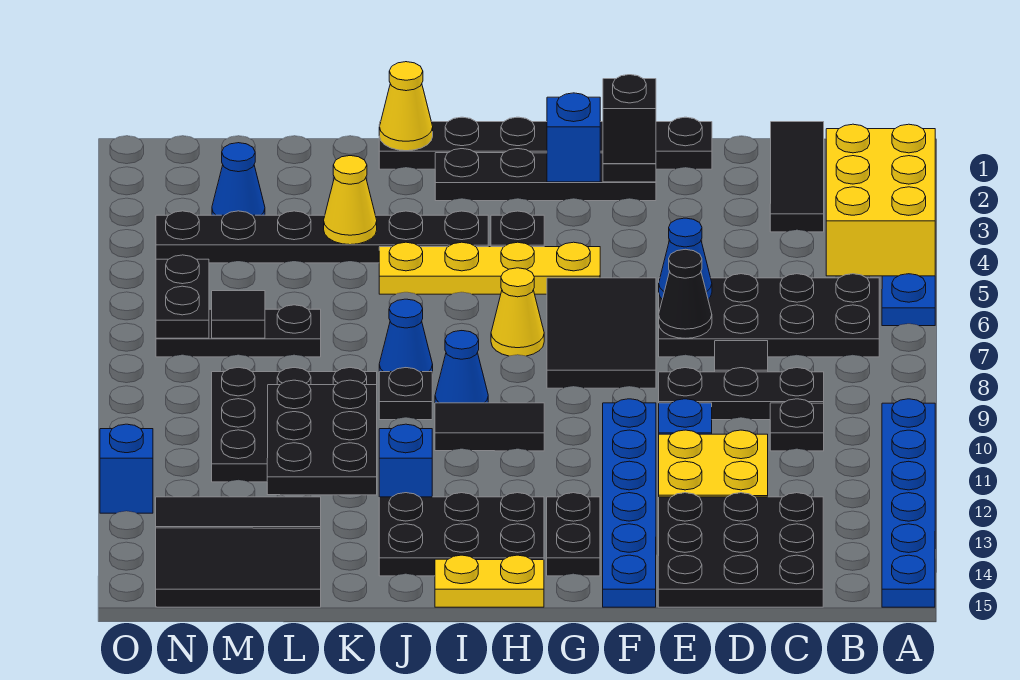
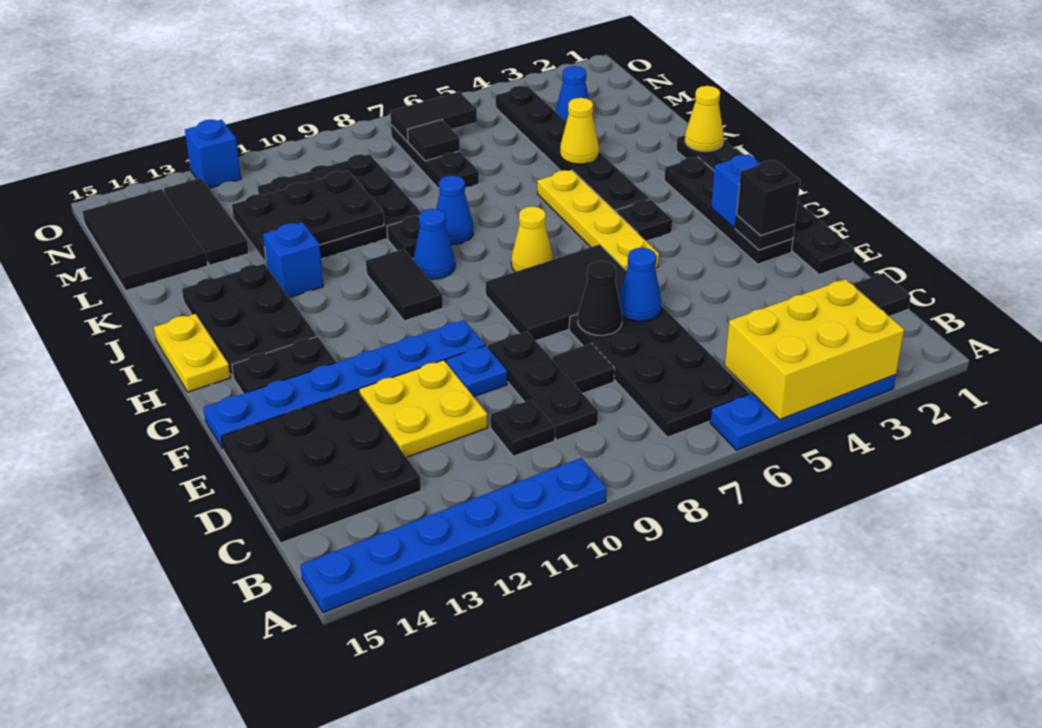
black plate N6:N7 level 2 -> black tile N6:N7 level 2

